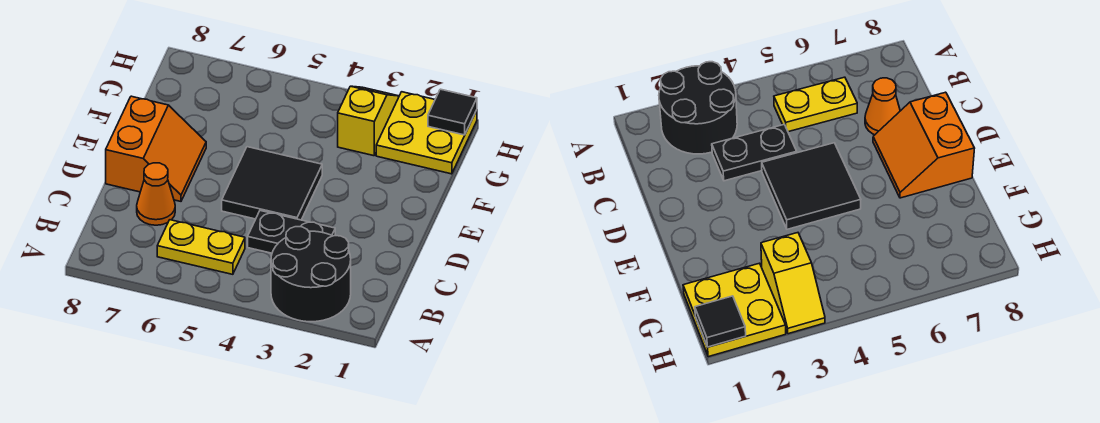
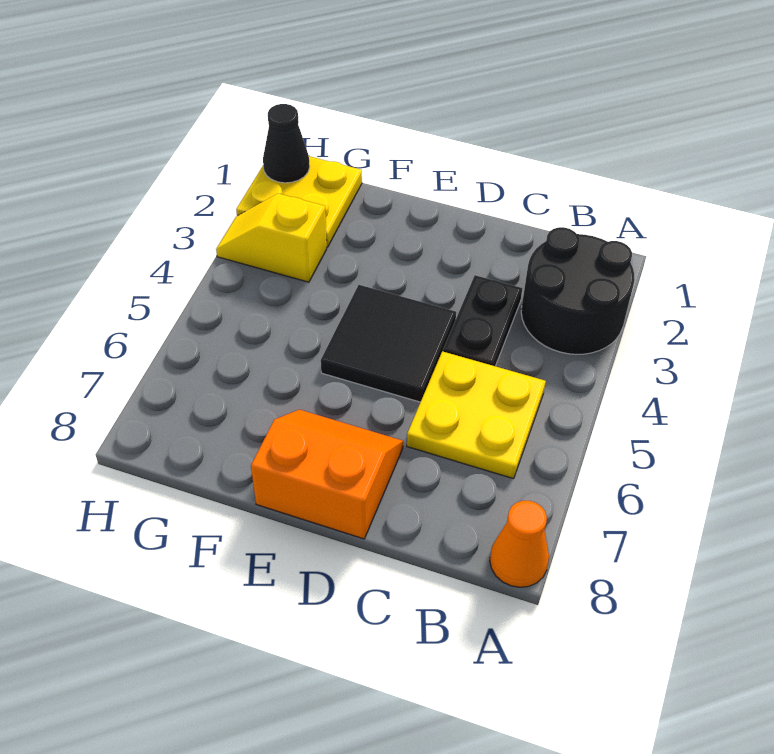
yellow plate B5:B6 level 1 -> yellow plate B5:C6 level 1
orange cone C7 level 1 -> orange cone A8 level 1
black tile H1 level 2 -> black cone H1 level 2

